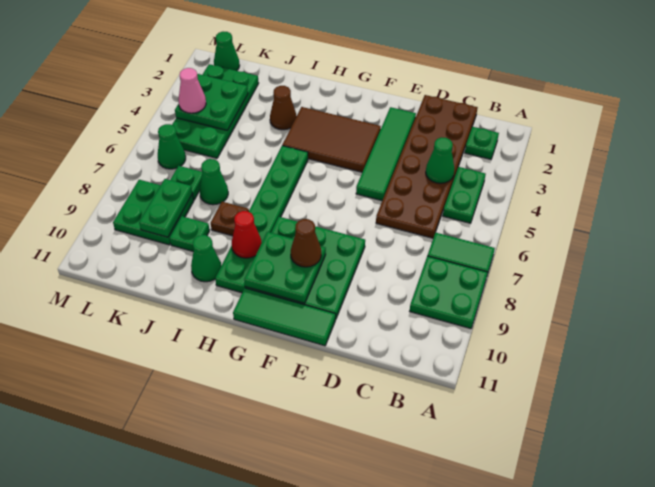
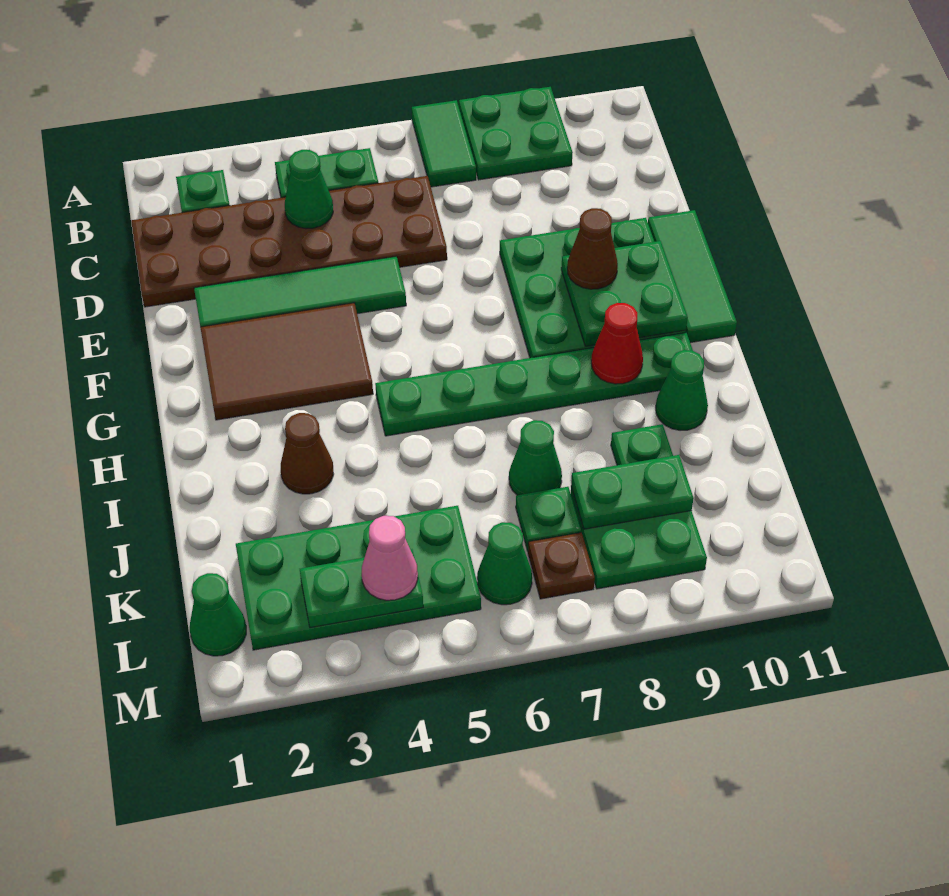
brown tile F3:H4 level 1 -> brown tile F2:G4 level 1
brown plate I8 level 1 -> brown plate L7 level 1
green plate K3:L4 level 2 -> green plate L3:L4 level 2

